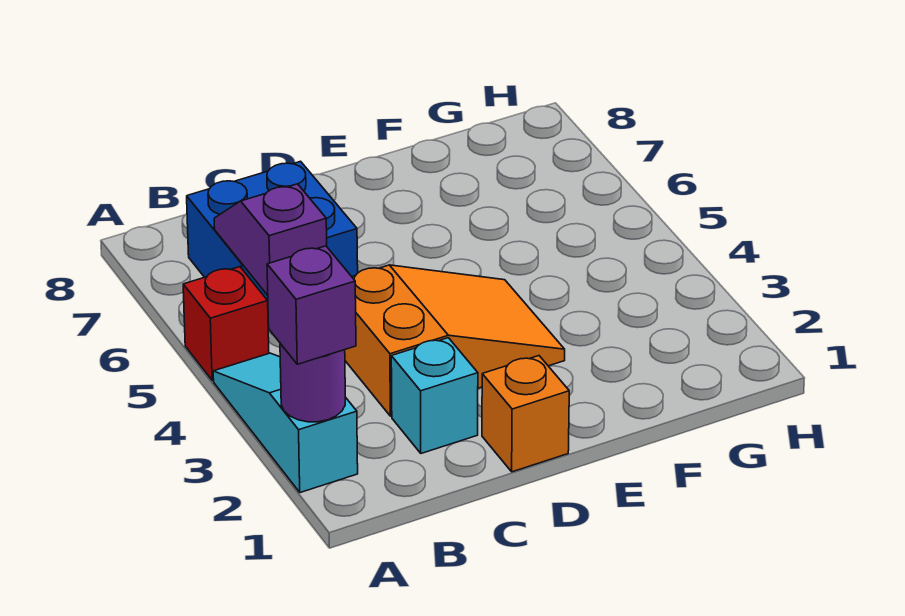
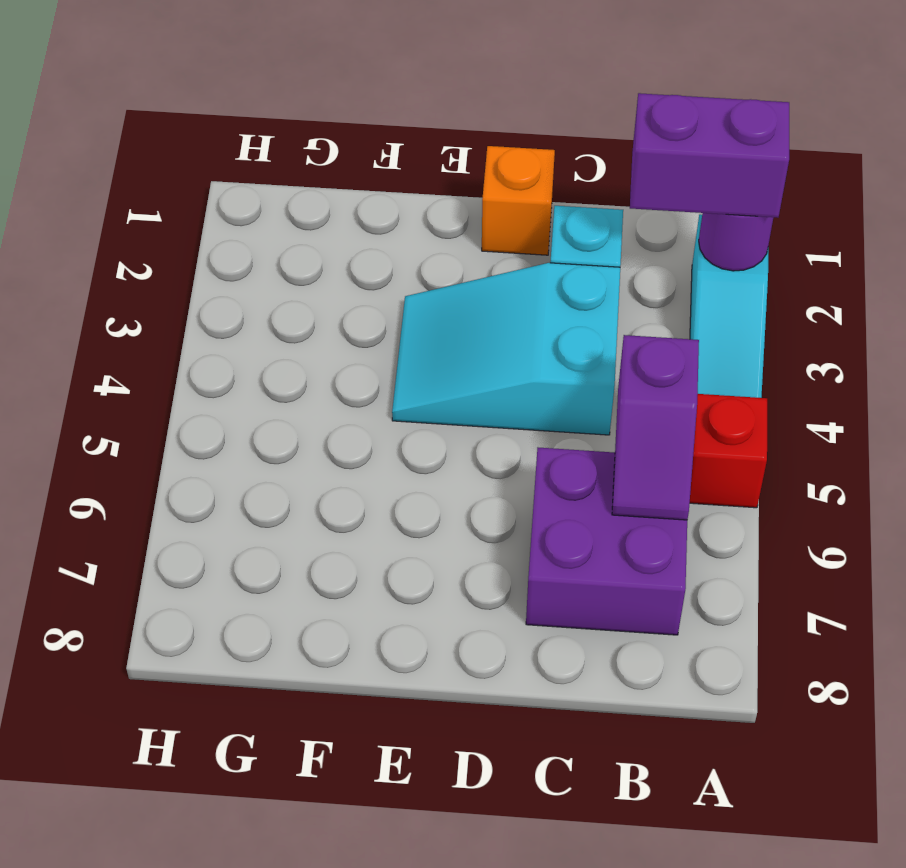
purple brick A2 level 3 -> purple brick A2:B2 level 3
blue brick B6:C7 level 1 -> purple brick B6:C7 level 1
orange slope C3:E4 level 1 top C -> cyan slope C3:E4 level 1 top C

